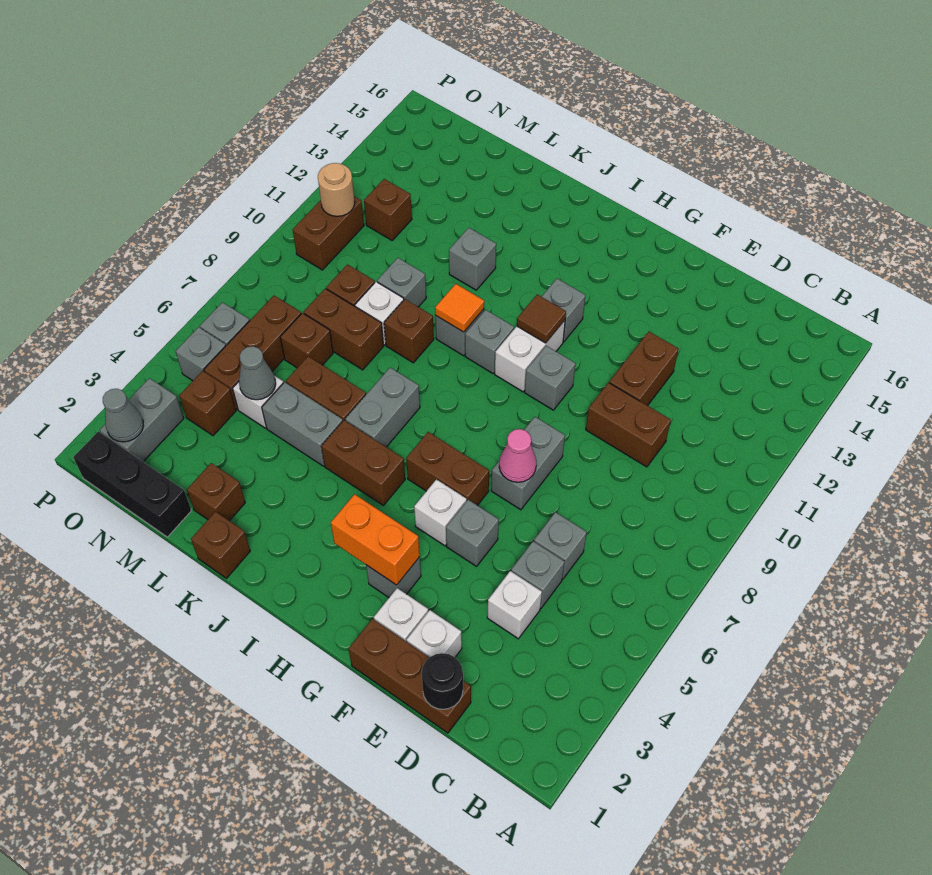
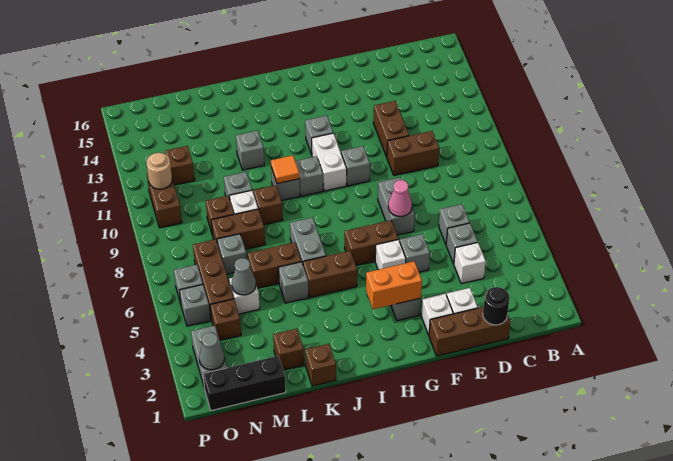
brown tile H11 level 2 -> none
grey brick K5:L5 level 1 -> grey brick K5 level 1
brown brick M7 level 1 -> grey brick M7 level 1

